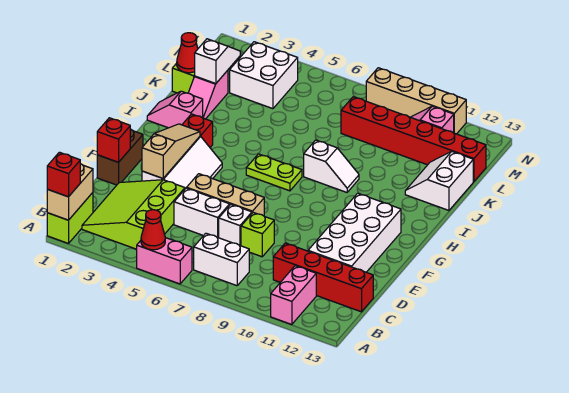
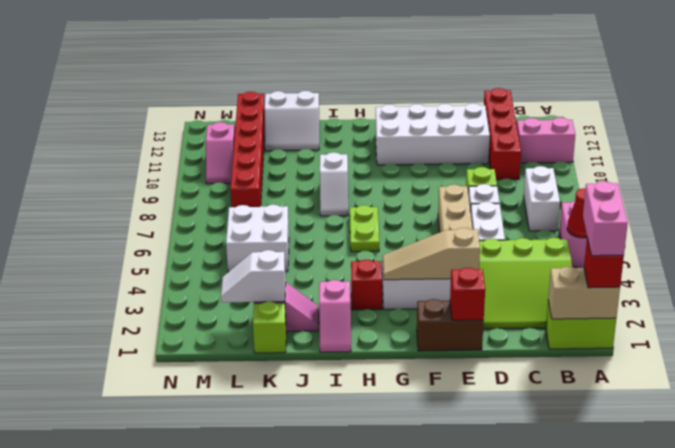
none -> pink brick A1:A2 level 4
white slope I8:I9 level 1 top 8 -> white slope I8:I9 level 1 top 9
red cone K1 level 2 -> none
white brick L3:M4 level 1 -> white brick K5:L6 level 1
tan brick N8:N11 level 1 -> none

